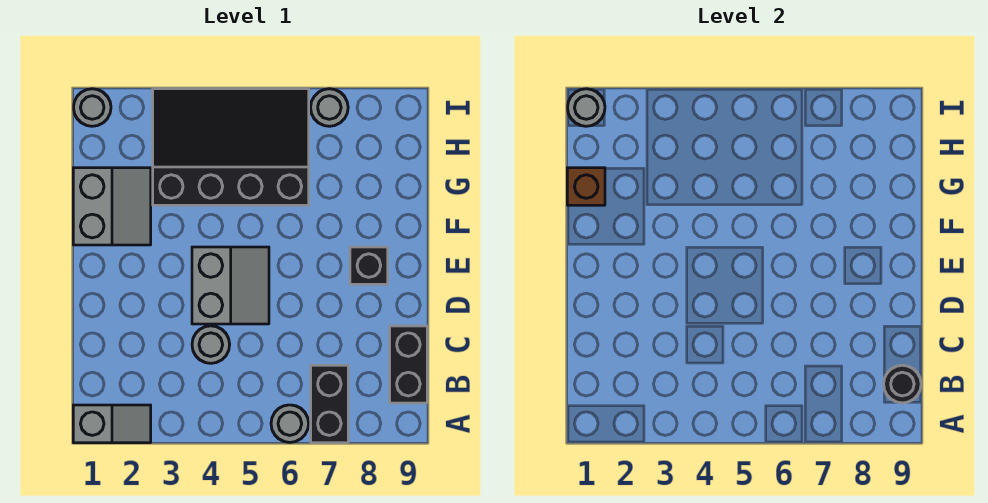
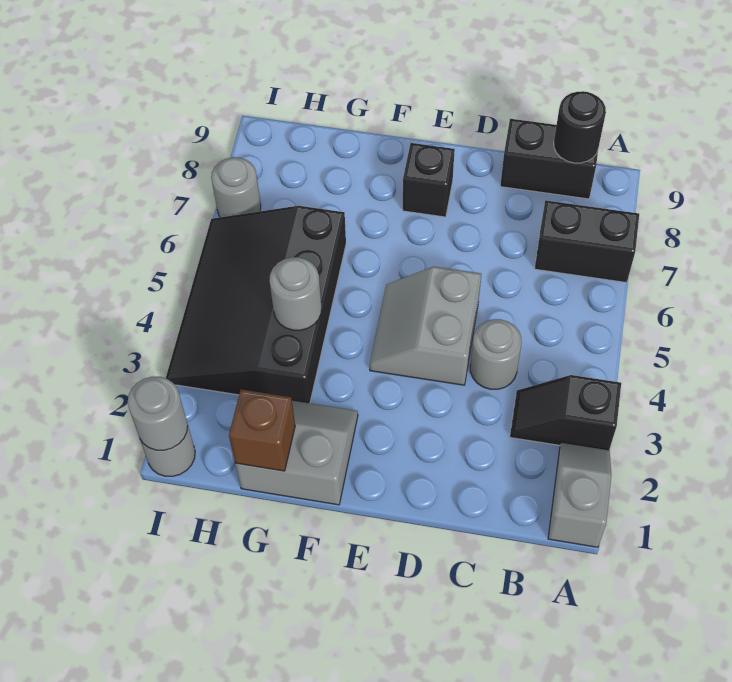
none -> black slope A3:B3 level 1 top A
grey round brick A6 level 1 -> grey round brick G4 level 2
grey slope D4:E5 level 1 top 4 -> grey slope D4:E5 level 1 top D

